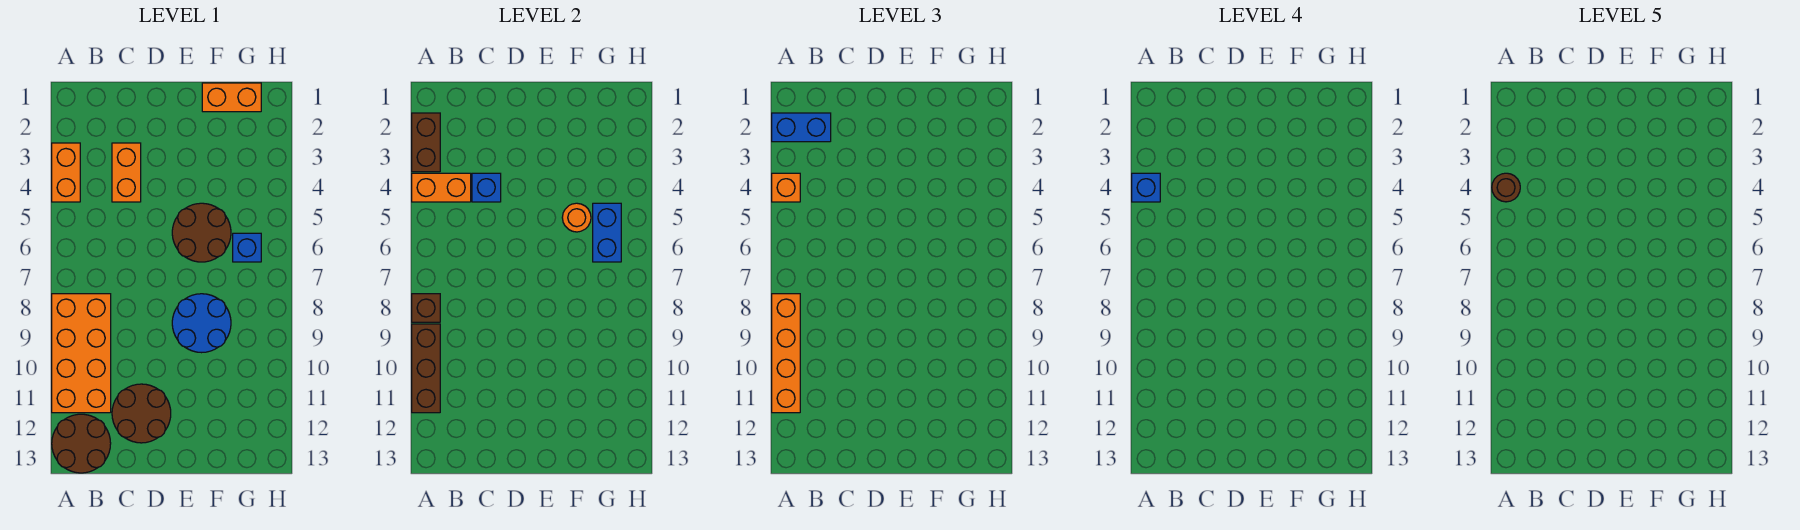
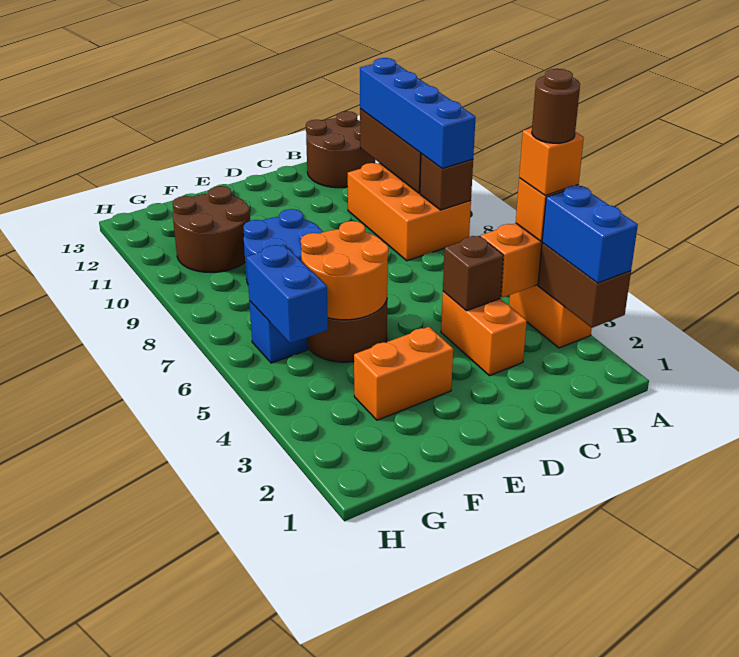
blue brick A2:B2 level 3 -> blue brick A2:A3 level 3
blue brick A4 level 4 -> orange brick A4 level 4
orange brick A8:B11 level 1 -> orange brick A8:B10 level 1
orange brick A8:A11 level 3 -> blue brick A8:A11 level 3
blue brick C4 level 2 -> brown brick C4 level 2
brown round brick C11:D12 level 1 -> brown round brick F10:G11 level 1
orange brick F1:G1 level 1 -> orange brick E3:F3 level 1
orange round brick F5 level 2 -> orange round brick E5:F6 level 2

